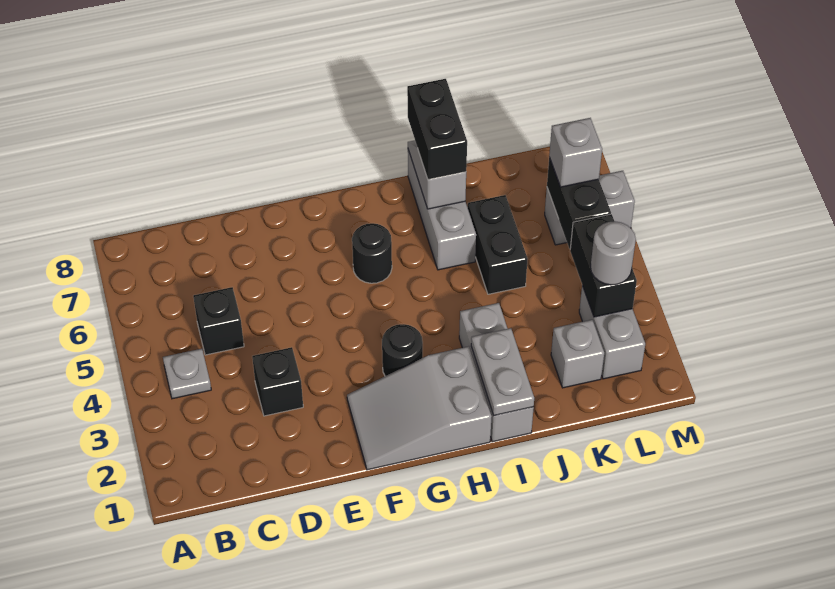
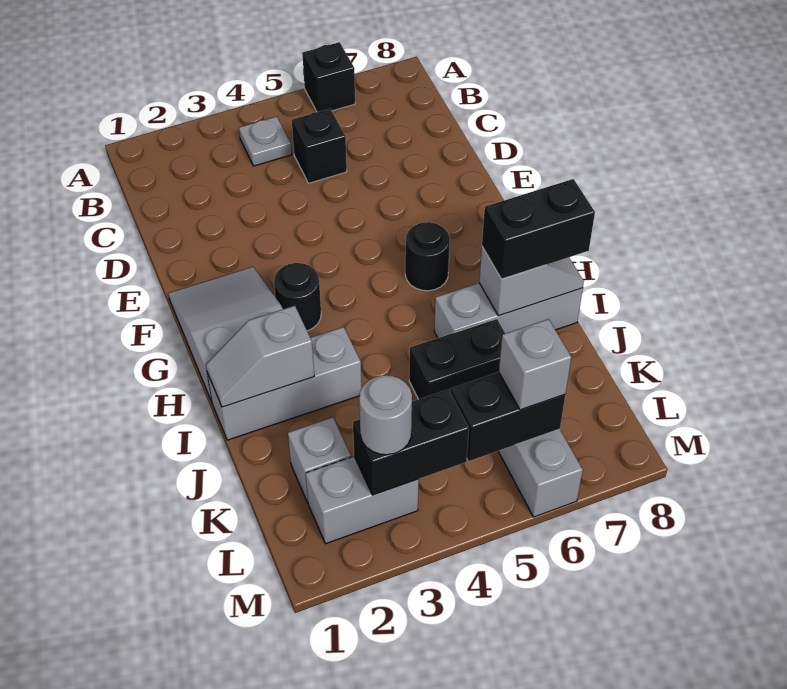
black brick D3 level 1 -> black brick A6 level 1
grey plate I1:I2 level 2 -> grey slope I1:I2 level 2 top 2

